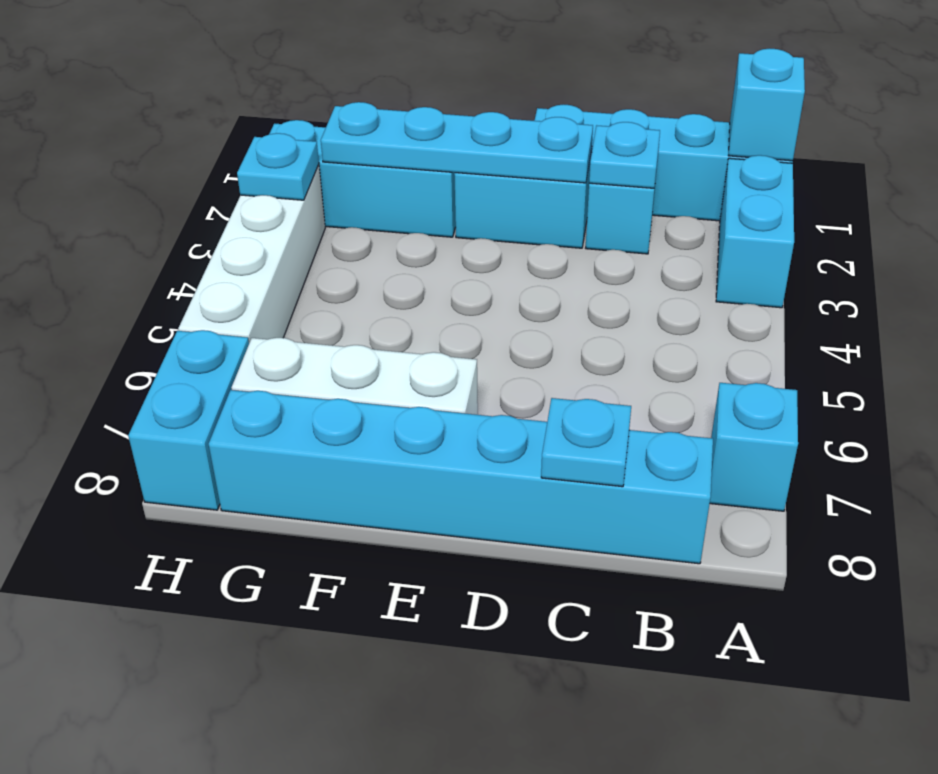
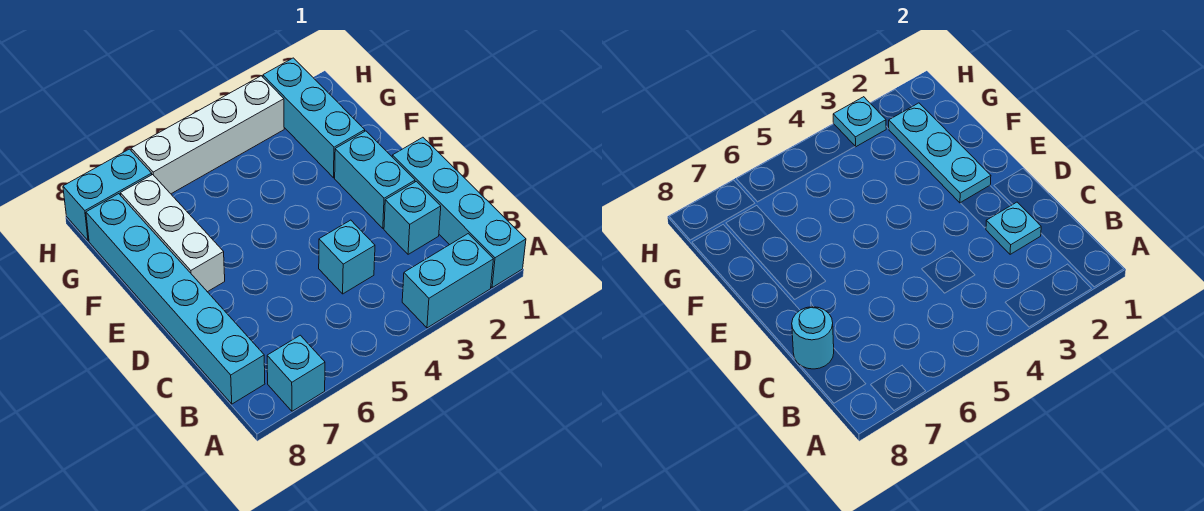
cyan brick A1 level 2 -> cyan brick C4 level 1
cyan plate C8 level 2 -> cyan round brick C8 level 2
cyan plate D2:G2 level 2 -> cyan plate E2:G2 level 2

